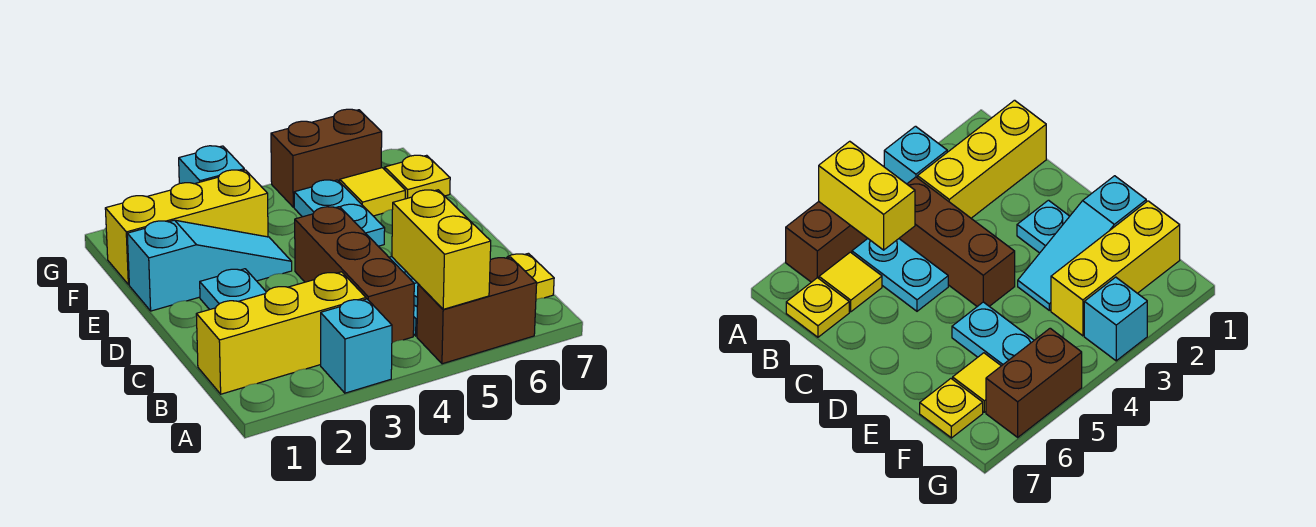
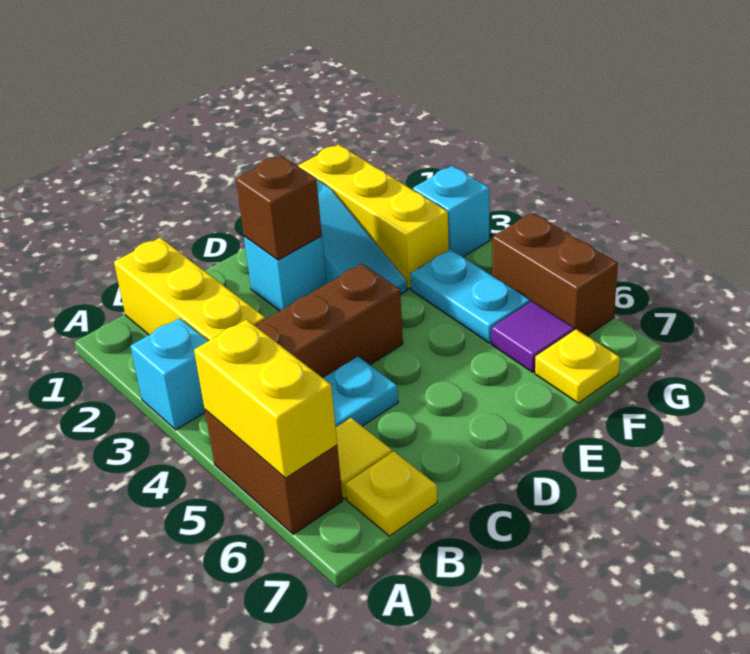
yellow brick A5:B5 level 2 -> yellow brick A5:A6 level 2
cyan plate D2 level 1 -> cyan brick D2 level 1
none -> brown brick D2 level 2
cyan plate E5:F5 level 1 -> cyan plate F4:F5 level 1
yellow tile F6 level 1 -> purple tile F6 level 1

